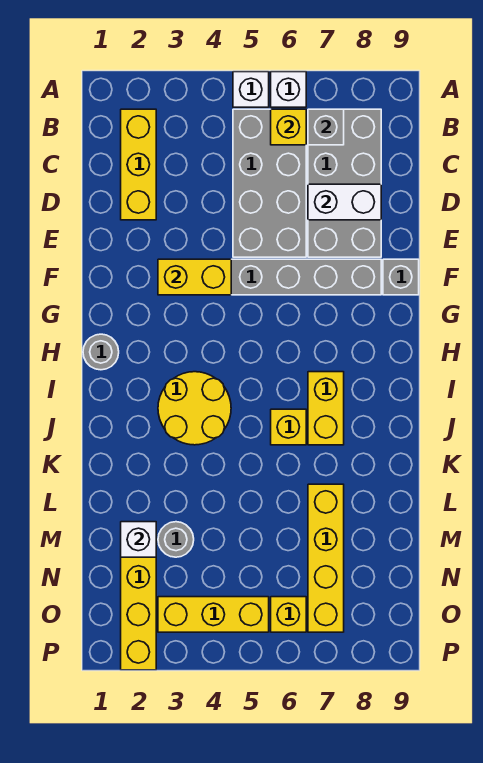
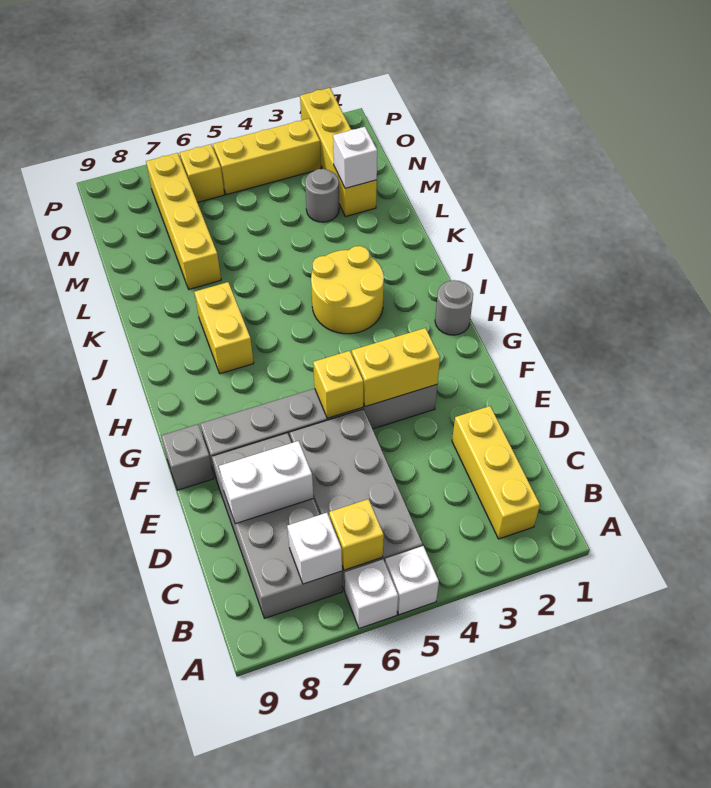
grey brick B7 level 2 -> white brick B7 level 2
yellow brick J6 level 1 -> yellow brick F5 level 2

